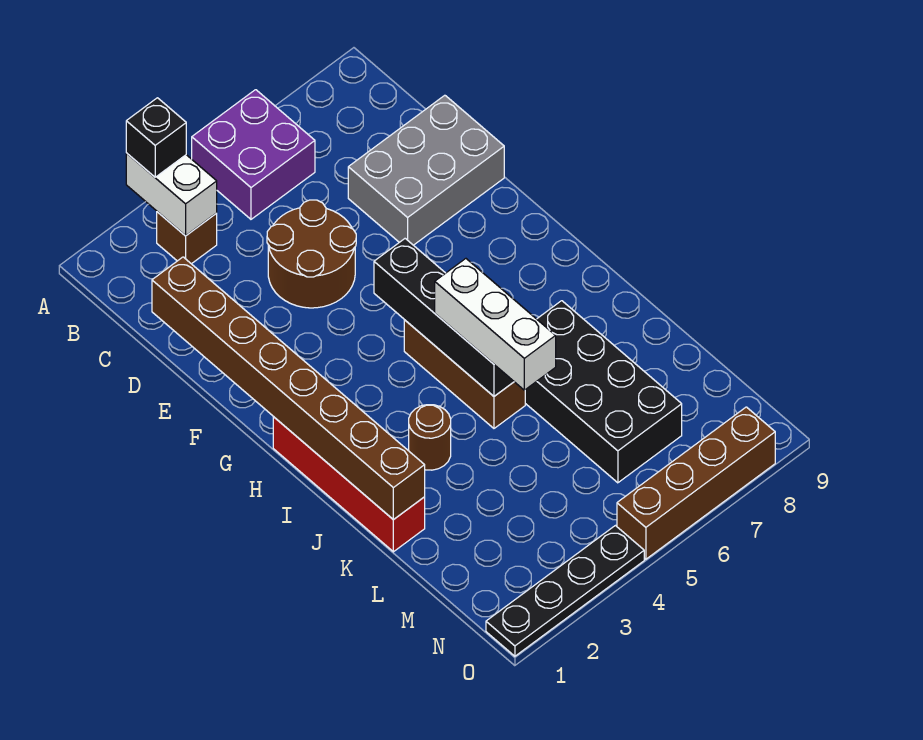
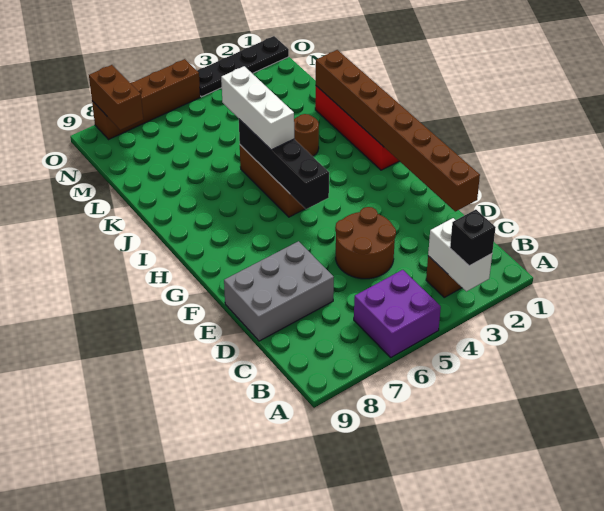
black brick J6:M7 level 1 -> none
none -> brown brick N8:O8 level 2

